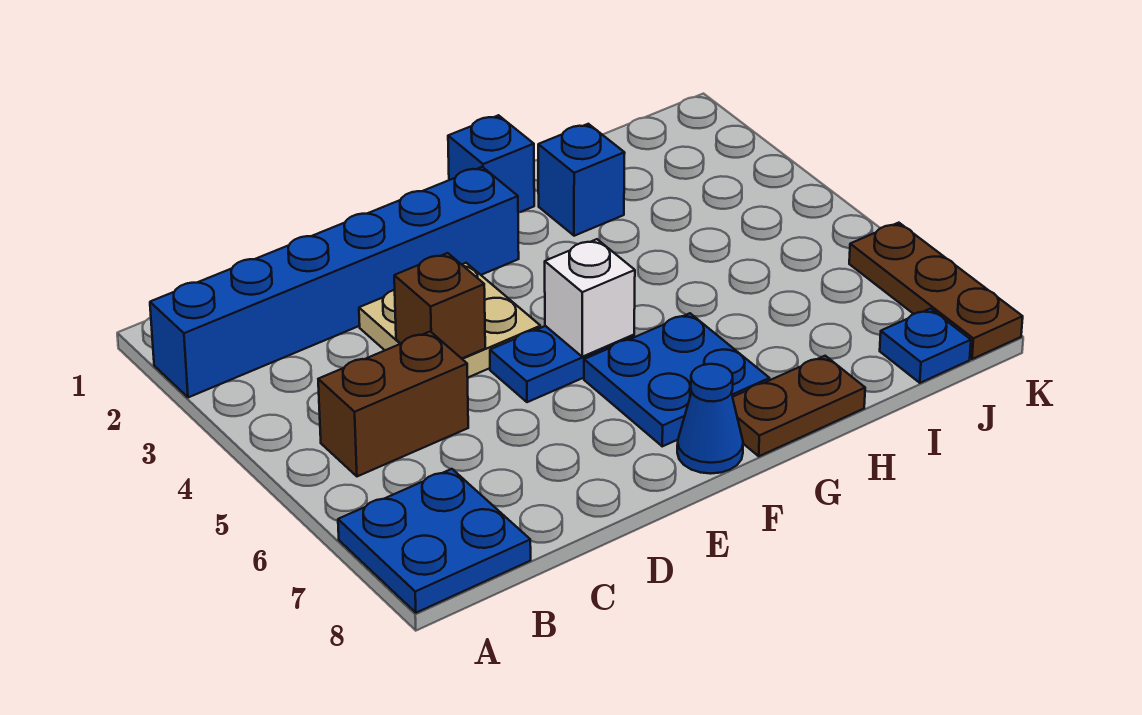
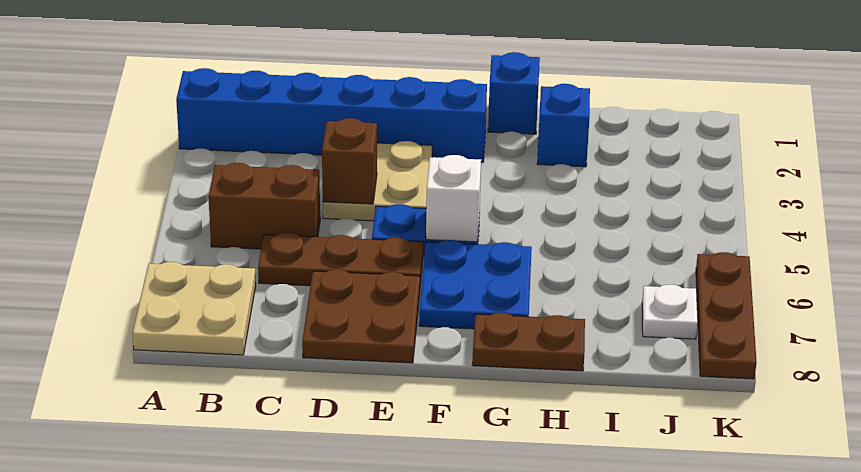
blue plate A7:B8 level 1 -> tan plate A7:B8 level 1
none -> brown plate C6:E6 level 1
none -> brown plate D7:E8 level 1
blue cone F8 level 1 -> none
none -> white plate J7 level 1
blue plate J8 level 1 -> none

